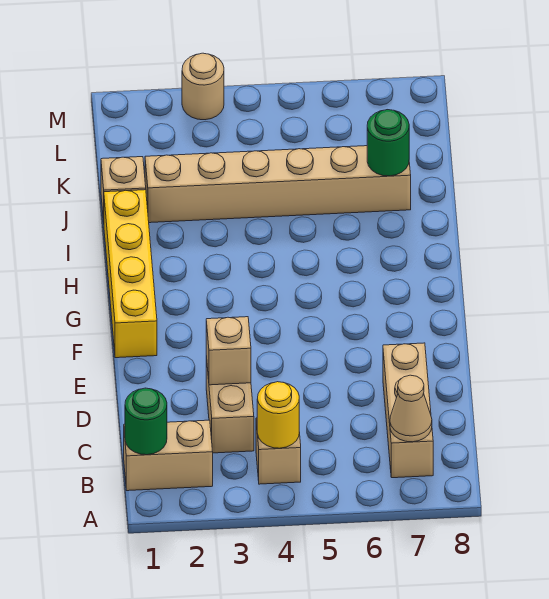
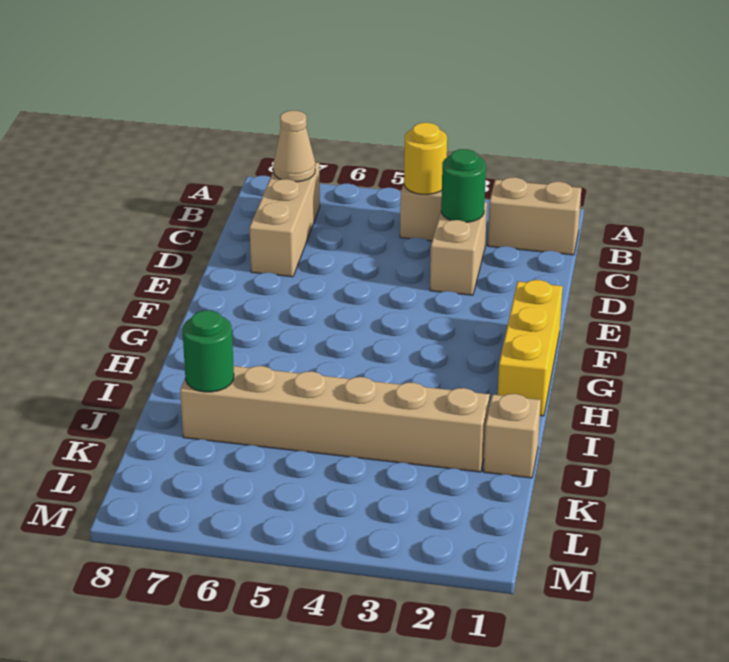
green round brick B1 level 2 -> green round brick C3 level 2
tan brick D3 level 2 -> none
yellow brick F1:I1 level 1 -> yellow brick F1:H1 level 1
tan round brick M3 level 1 -> none

